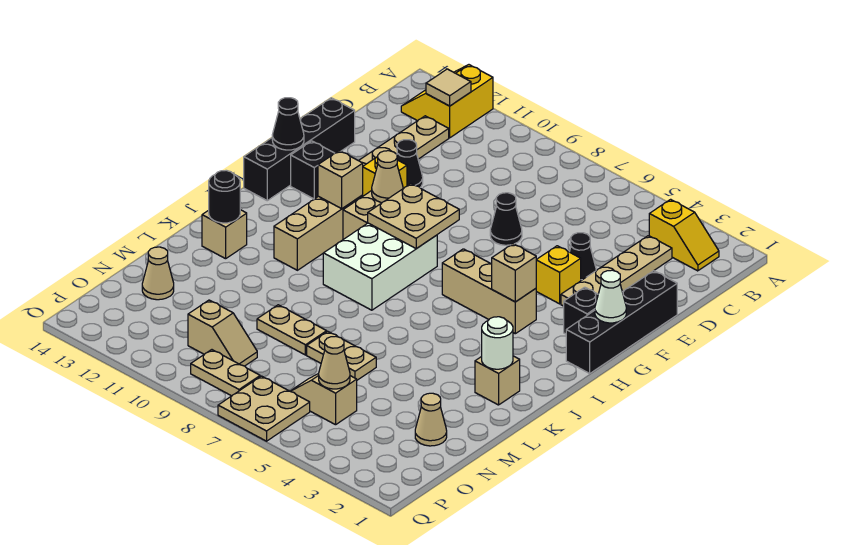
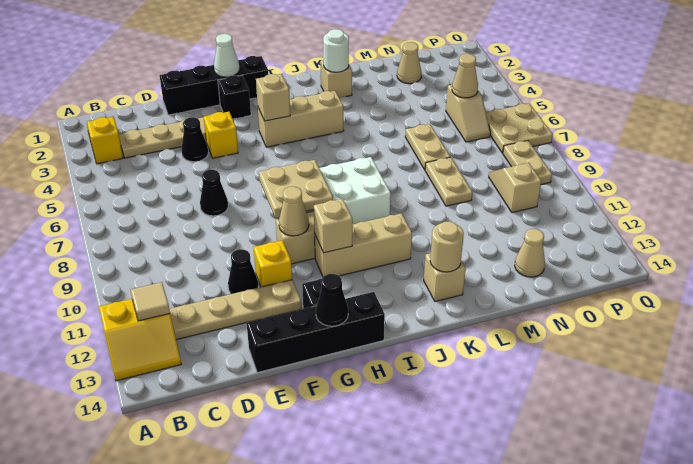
tan brick H4:H6 level 1 -> tan brick H4:J4 level 1
black round brick K13 level 2 -> tan round brick K13 level 2

